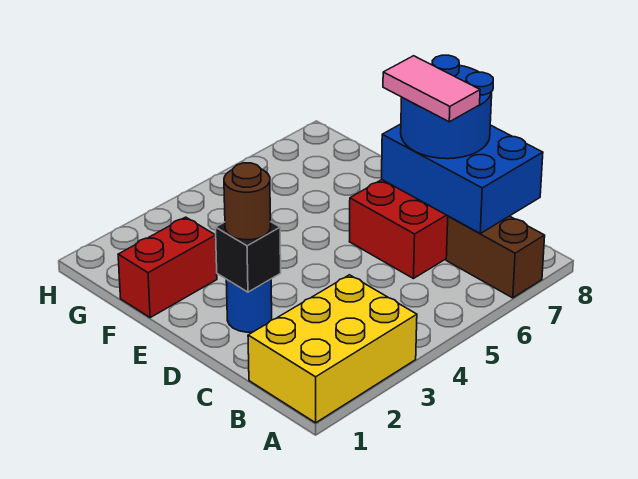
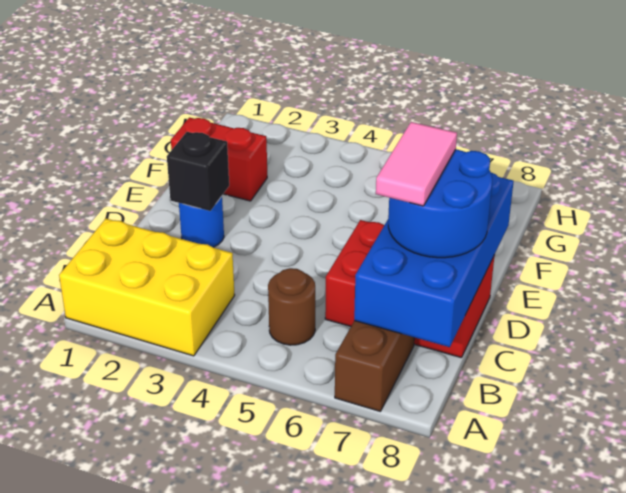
blue brick B7:D8 level 2 -> blue brick B7:E8 level 2
brown round brick D2 level 3 -> brown round brick B5 level 1

